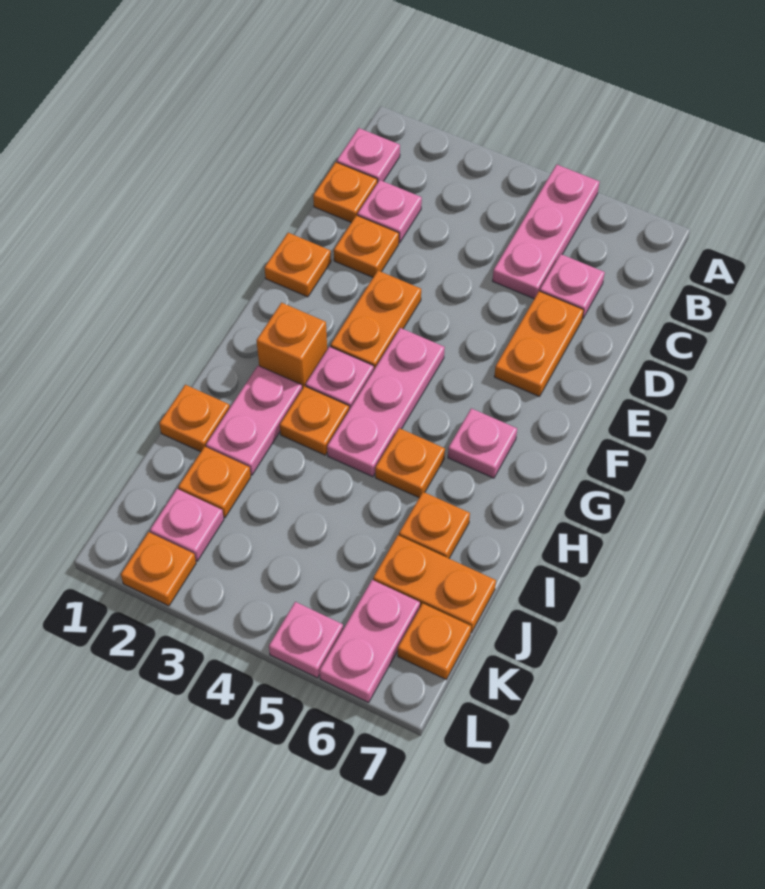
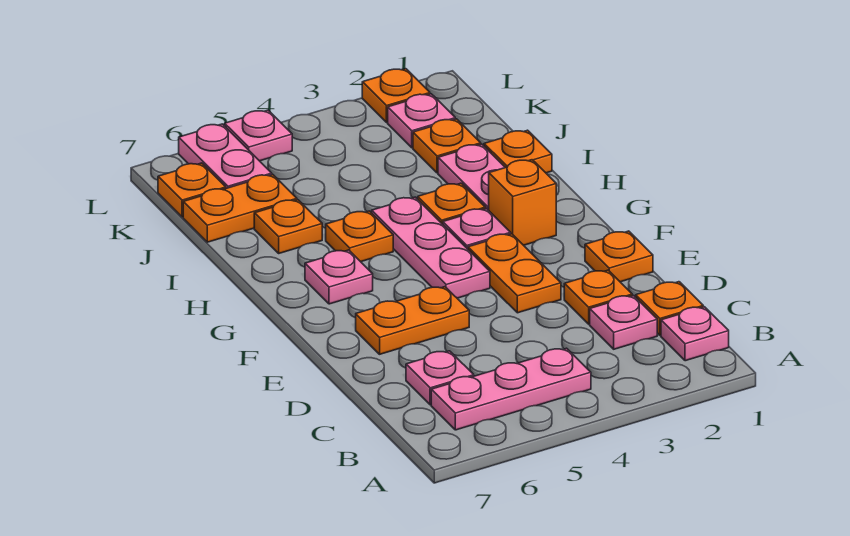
pink plate A5:C5 level 1 -> pink plate B4:B6 level 1
orange plate D6:E6 level 1 -> orange plate E5:E6 level 1

